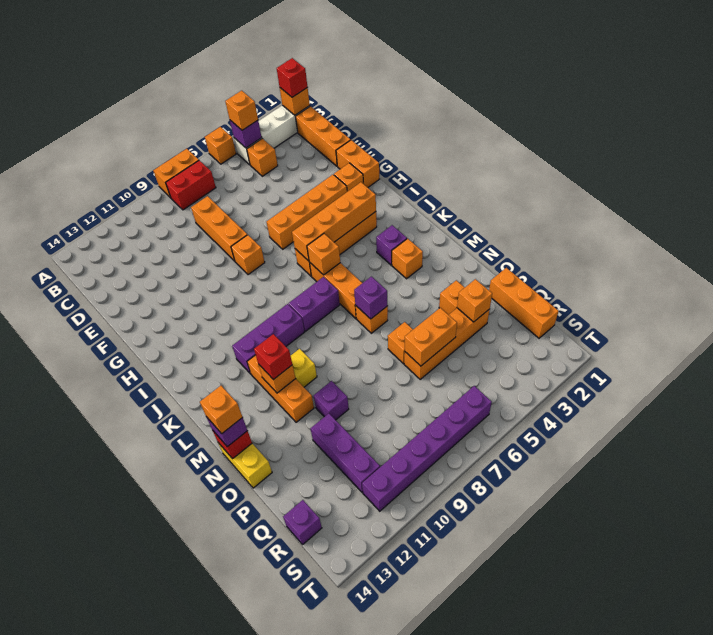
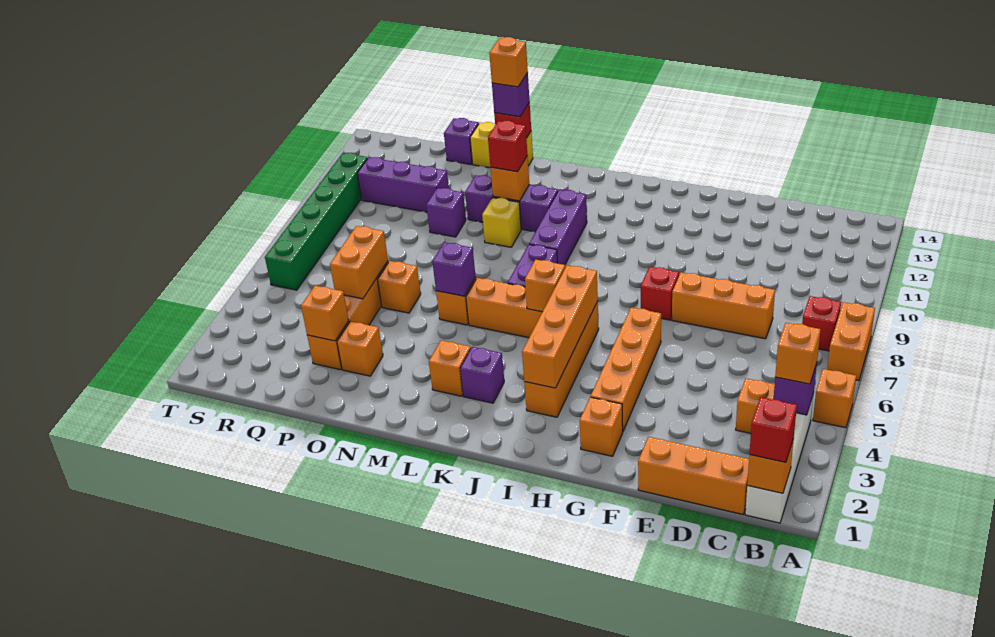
red brick B7:B8 level 1 -> red brick B8 level 1
orange brick F1:G1 level 1 -> none
orange brick G8 level 1 -> red brick G8 level 1
orange brick L11:N11 level 1 -> purple brick L11:N11 level 1
orange brick P1:R1 level 1 -> none
purple brick R14 level 1 -> purple brick P14 level 1
purple brick S6:S11 level 1 -> green brick S6:S11 level 1

